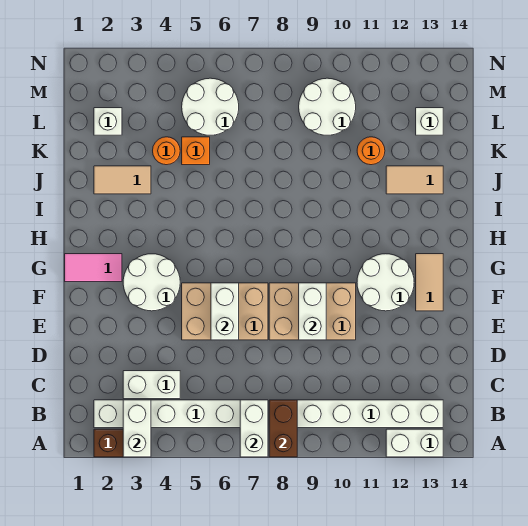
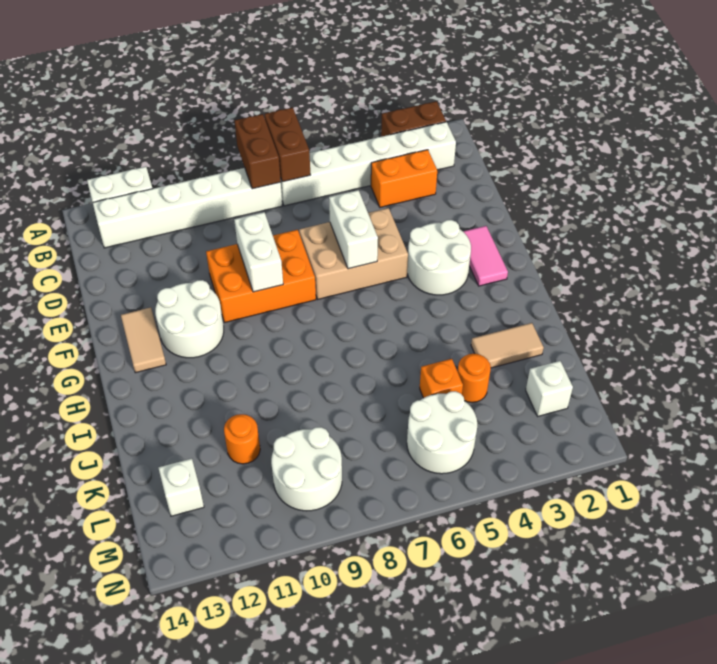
white brick A3:B3 level 2 -> none
white brick A7:B7 level 2 -> brown brick A7:B7 level 2
white brick C3:C4 level 1 -> orange brick C3:C4 level 1
tan brick E8:F10 level 1 -> orange brick E8:F10 level 1
pink tile G1:G2 level 1 -> pink tile F2:G2 level 1
tan tile J12:J13 level 1 -> none

